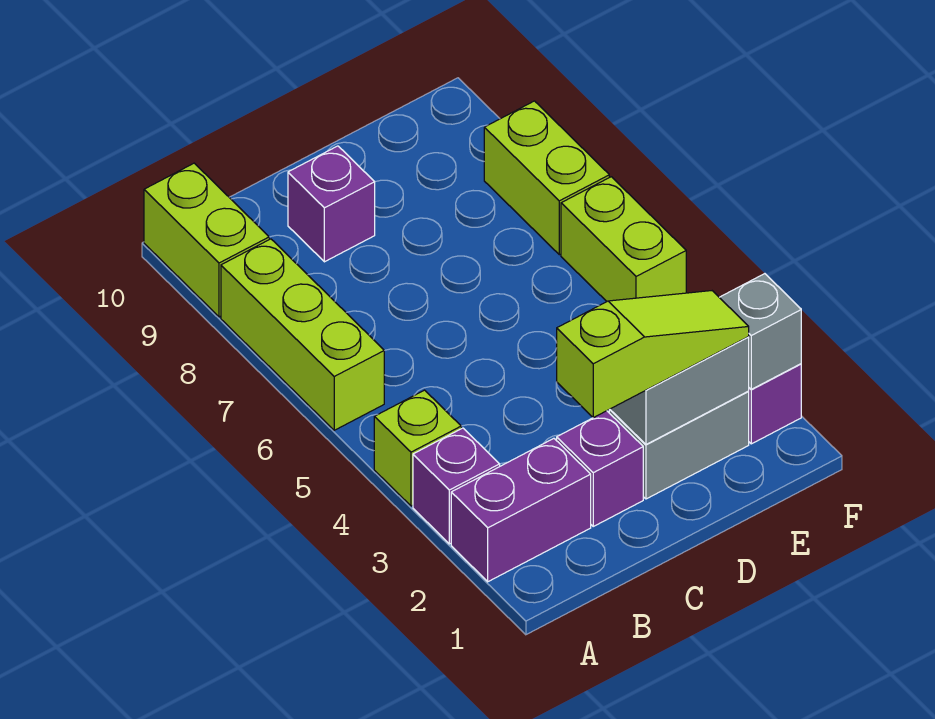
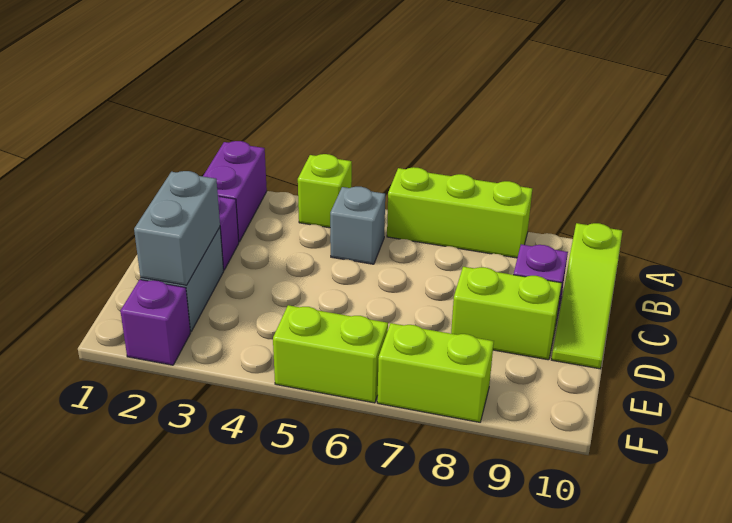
purple brick A3 level 1 -> none
lime brick A9:A10 level 1 -> lime brick D8:D9 level 1
lime slope C2:E2 level 3 top C -> lime slope B10:D10 level 1 top B
grey brick F2 level 2 -> grey brick B5 level 1

